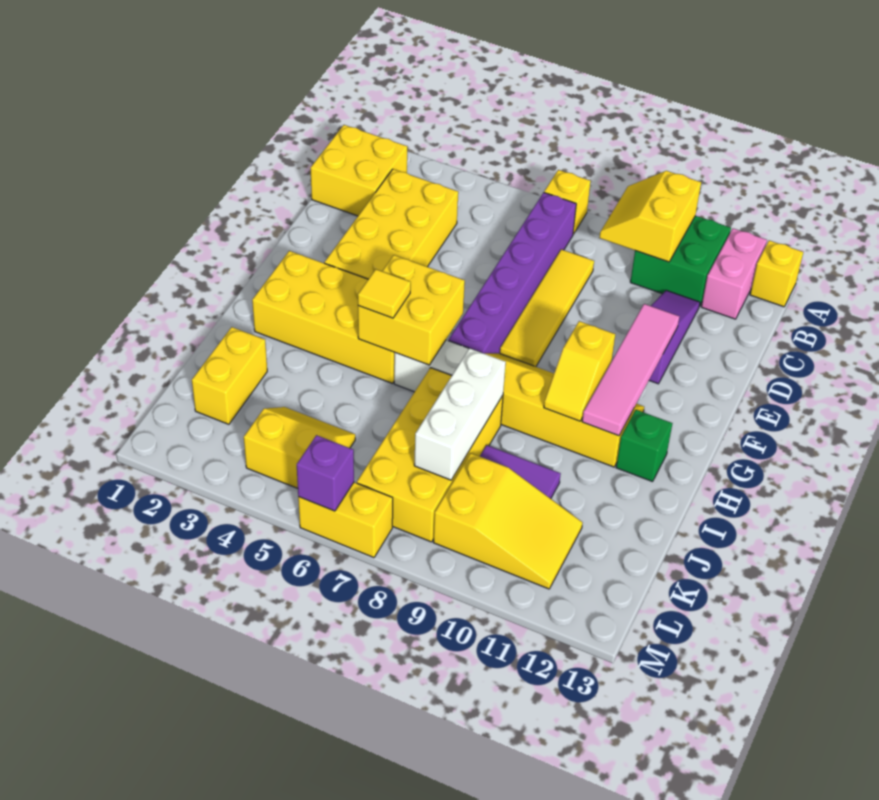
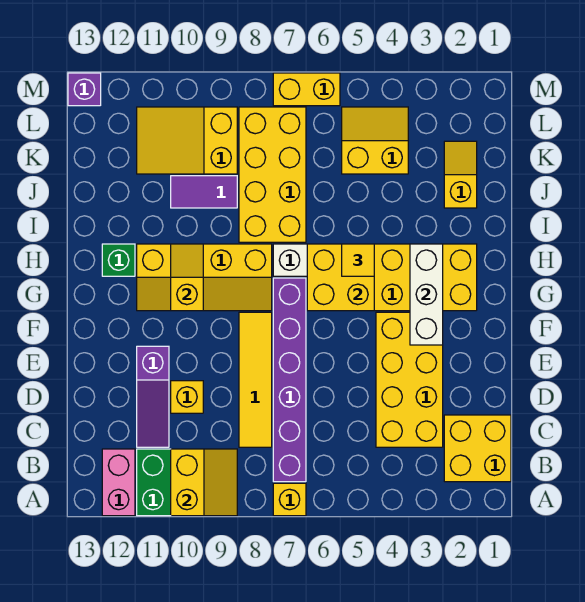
yellow brick A13 level 1 -> yellow brick D10 level 1
pink tile E11:H11 level 2 -> none
white brick I8:K8 level 2 -> white brick F3:H3 level 2
yellow brick J2:K2 level 1 -> yellow slope J2:K2 level 1 top J
yellow slope K4:L5 level 1 top L -> yellow slope K4:L5 level 1 top K
purple brick M6 level 2 -> purple brick M13 level 1

